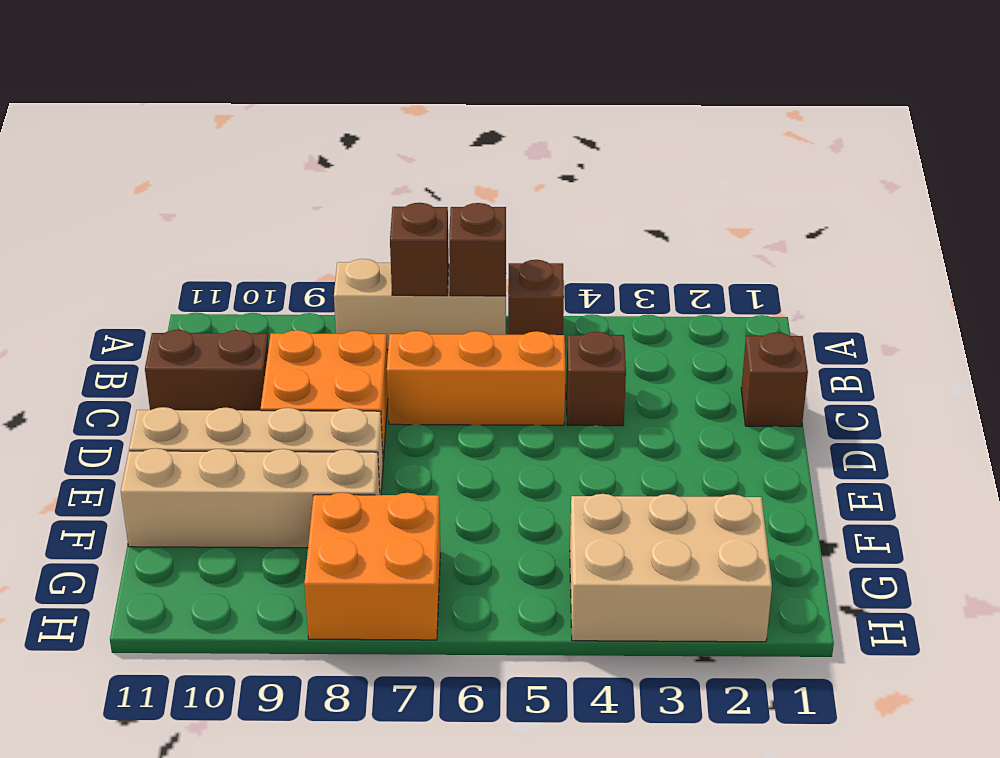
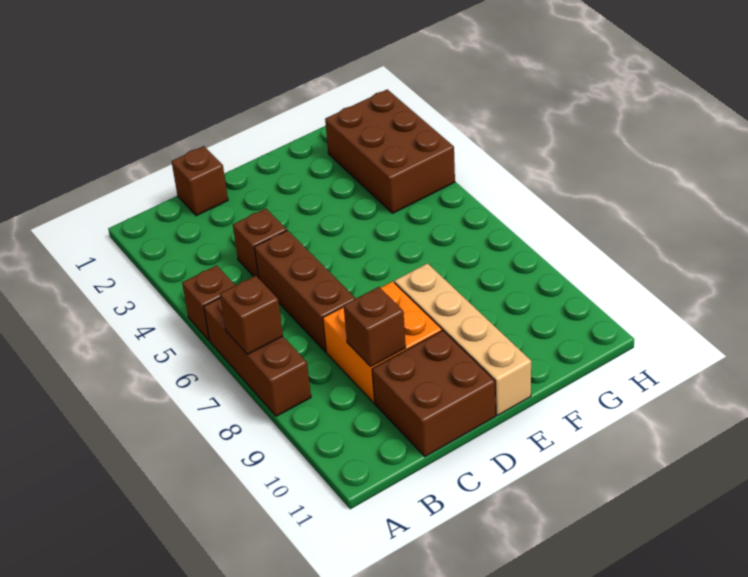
tan brick A6:A8 level 1 -> brown brick A6:A8 level 1
brown brick A6 level 2 -> brown brick C9 level 2
orange brick C5:C7 level 1 -> brown brick C5:C7 level 1
brown brick C10:C11 level 1 -> brown brick C10:D11 level 1
tan brick F8:F11 level 1 -> none
tan brick G2:H4 level 1 -> brown brick G2:H4 level 1
orange brick G7:H8 level 1 -> none

